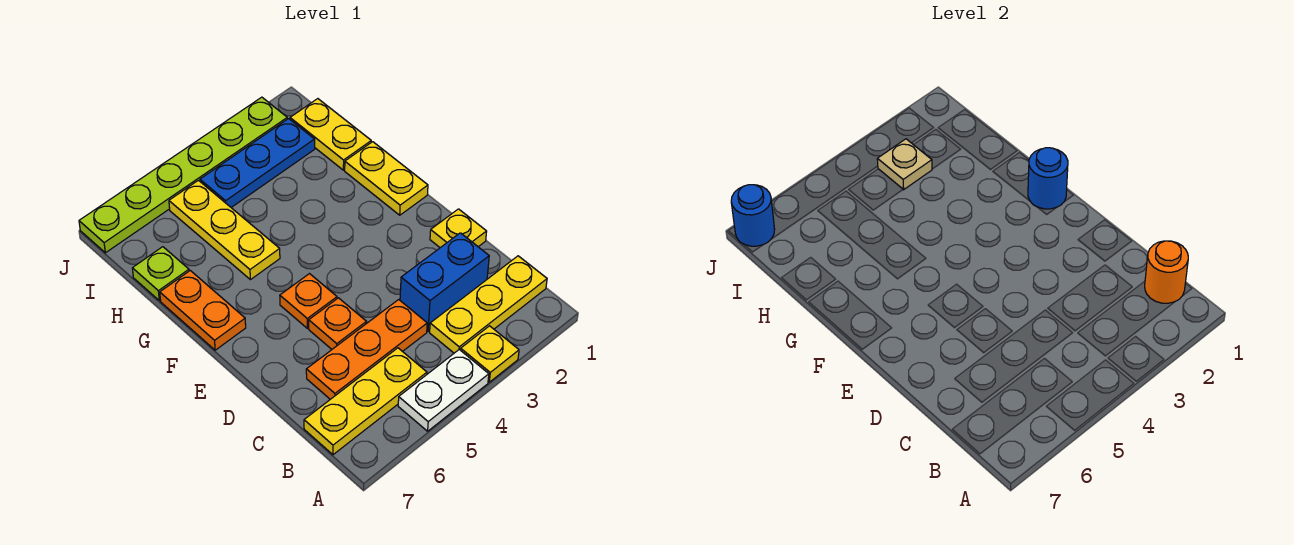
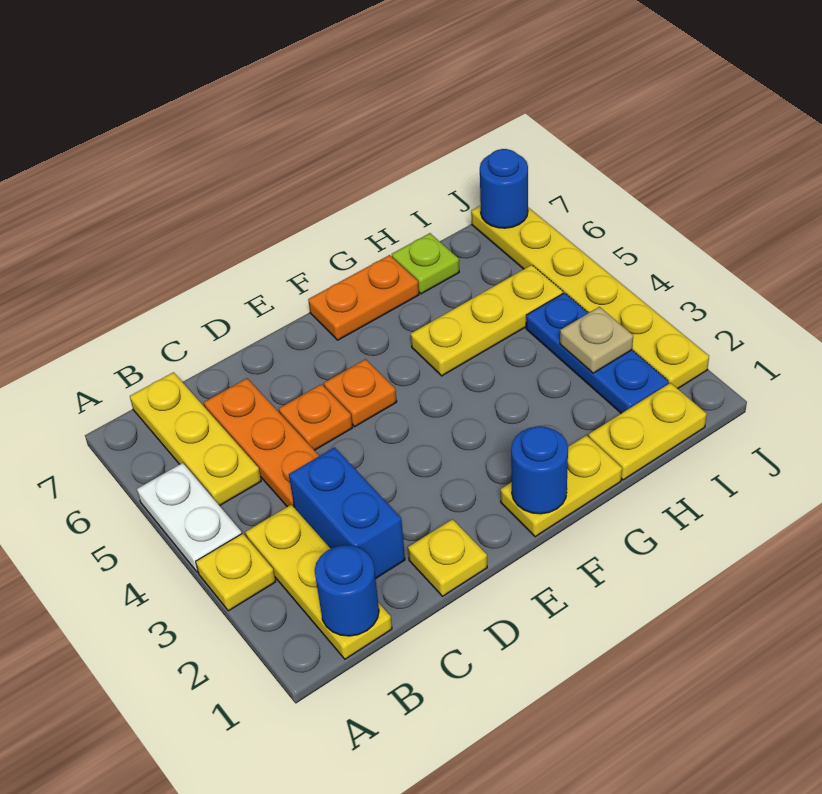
orange round brick B1 level 2 -> blue round brick B1 level 2
lime plate J2:J7 level 1 -> yellow plate J2:J7 level 1

